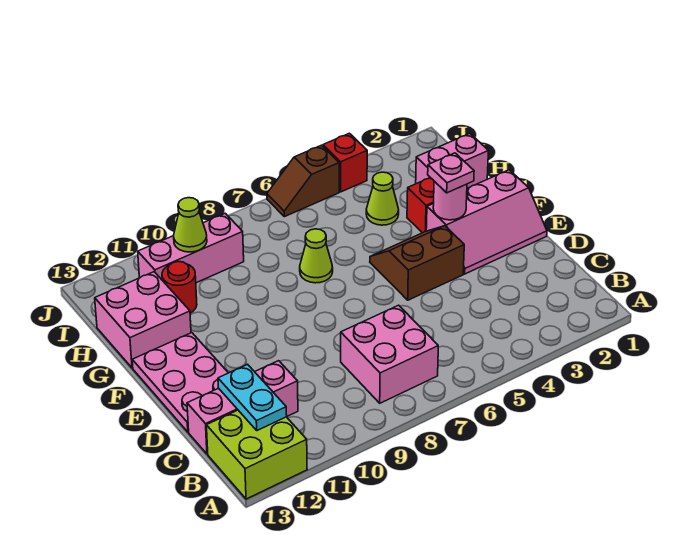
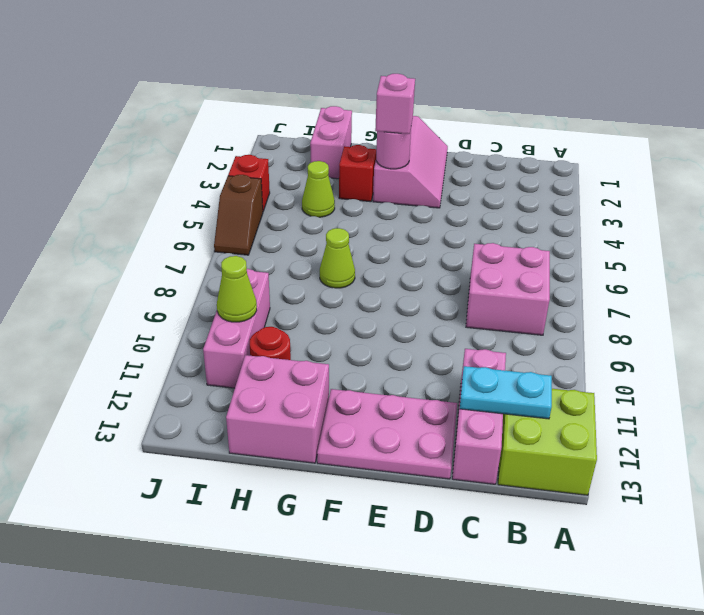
brown slope E4:F5 level 1 top E -> none
pink plate F3 level 3 -> pink brick F3 level 3

